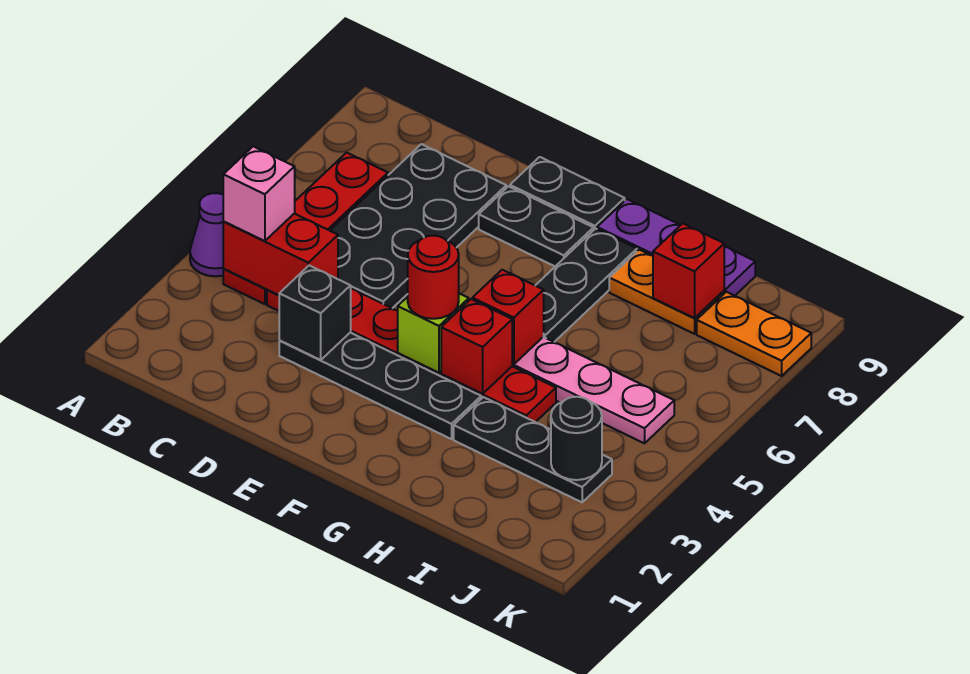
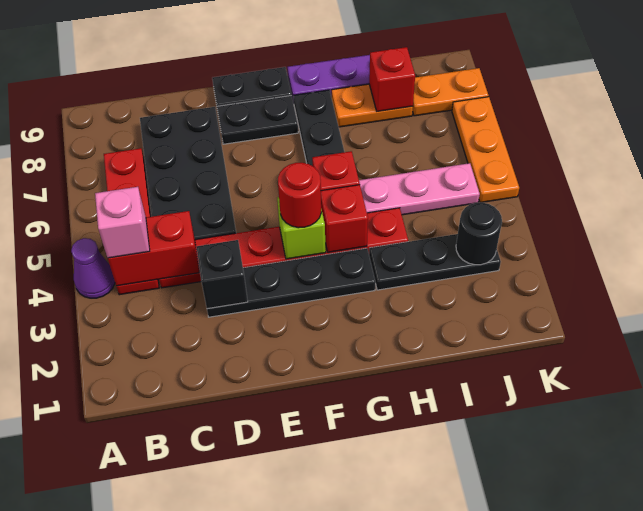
none -> orange plate K5:K7 level 1

